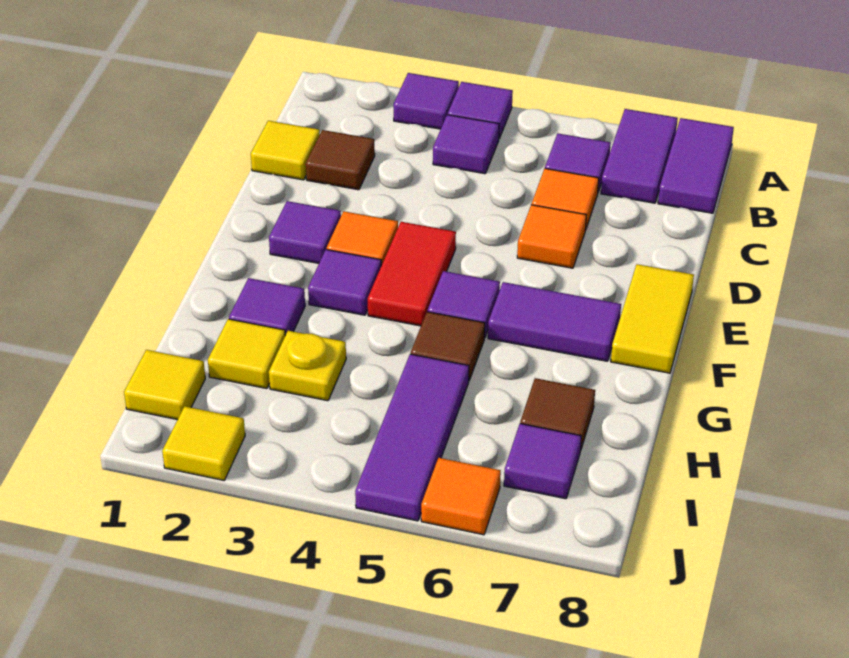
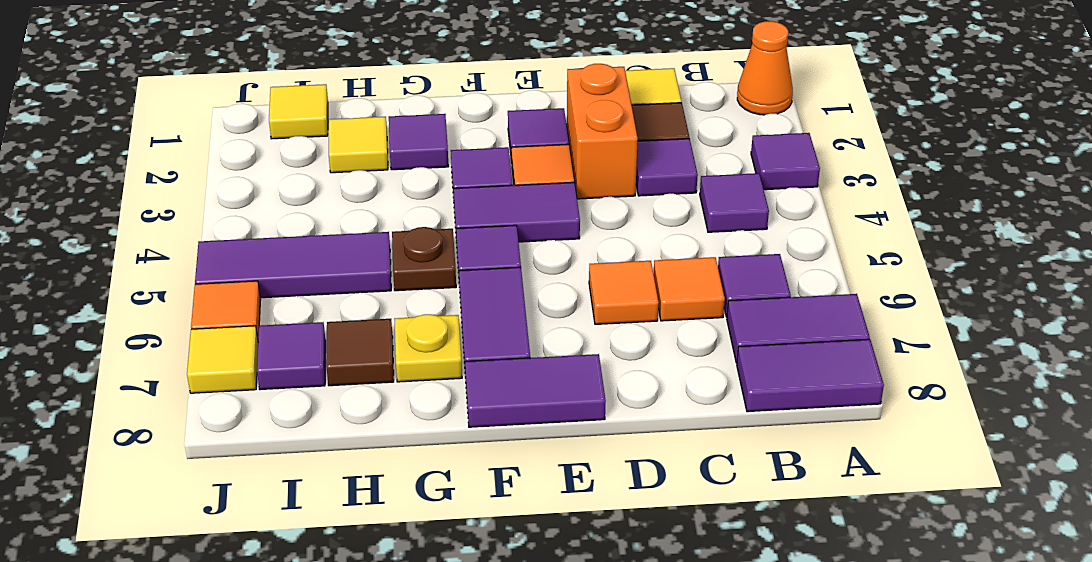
none -> orange cone A1 level 1
purple tile A4 level 1 -> purple tile C3 level 1
none -> orange brick D2:D3 level 1
red tile E4:F4 level 1 -> purple tile E4:F4 level 1
yellow tile E8:F8 level 1 -> purple tile E8:F8 level 1
brown tile G5 level 1 -> brown plate G5 level 1
yellow plate H3 level 1 -> yellow plate G7 level 1
yellow tile J2 level 1 -> yellow tile J7 level 1

